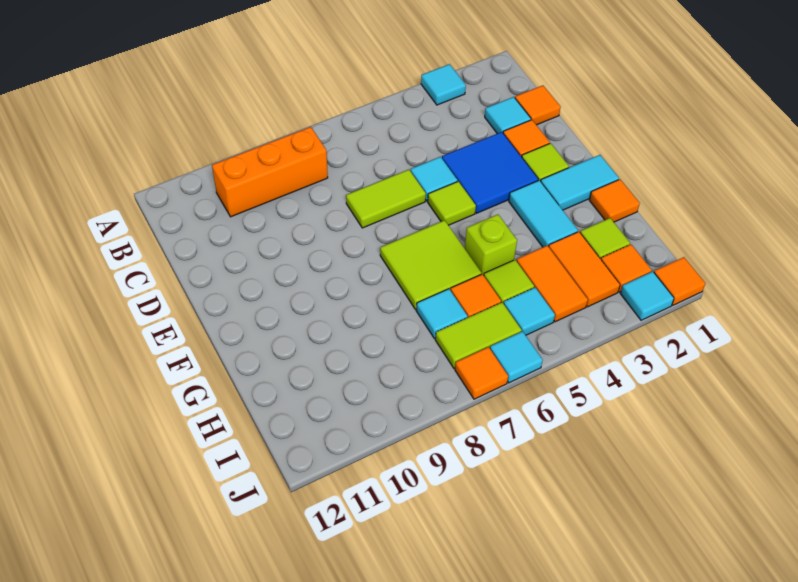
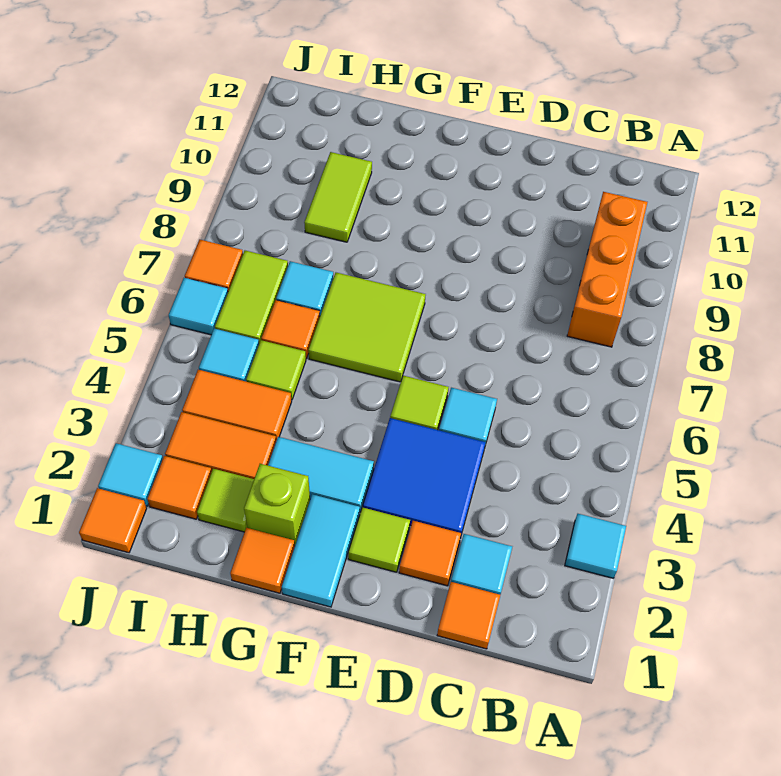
lime tile D6:D7 level 1 -> lime tile H9:H10 level 1
lime brick G5 level 1 -> lime brick G2 level 1

